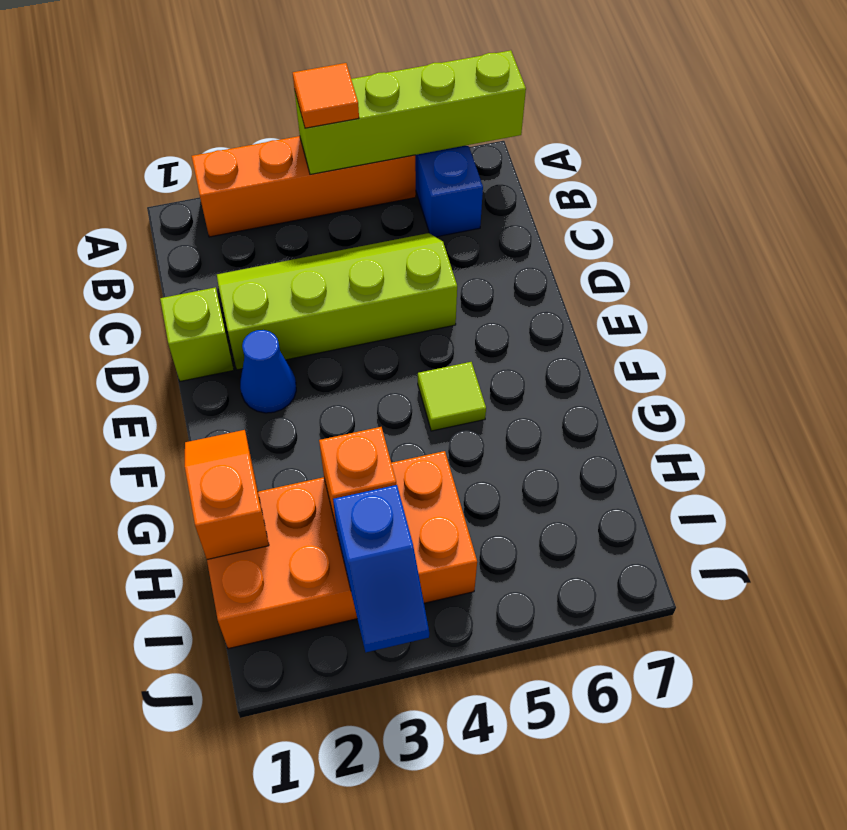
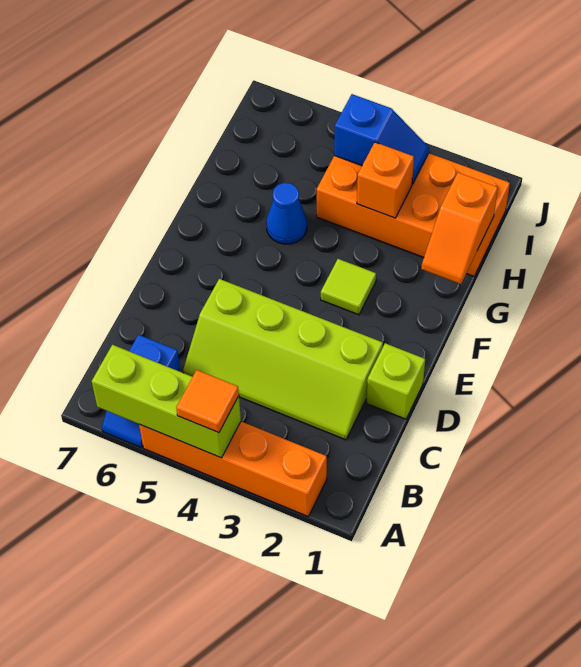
lime brick A4:A7 level 2 -> lime brick A4:A6 level 2
blue cone E2 level 1 -> blue cone G5 level 1
lime tile F5 level 1 -> lime tile F3 level 1
blue slope I3:J3 level 2 top I -> blue slope I3:I4 level 2 top 4

